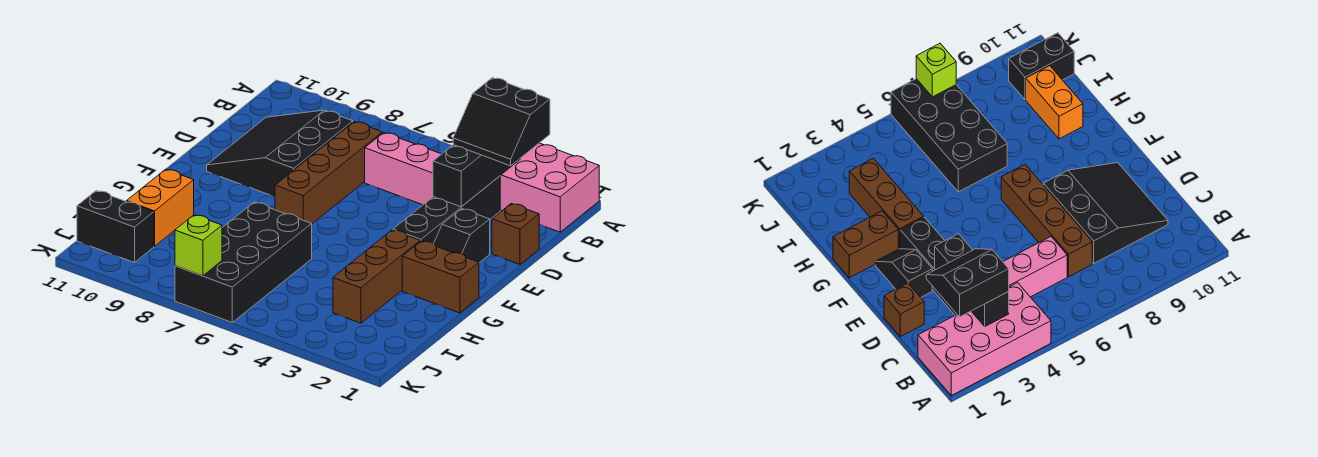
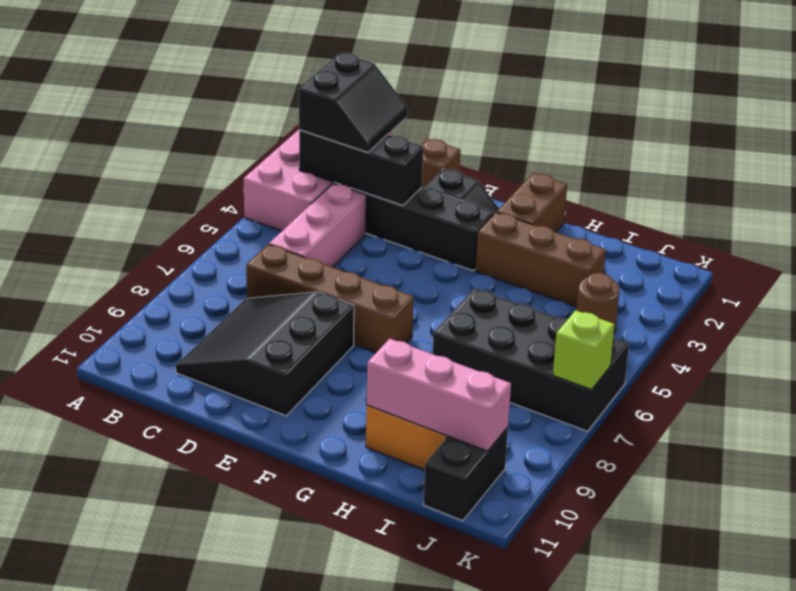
black slope C8:E10 level 1 top 8 -> black slope C8:E10 level 1 top E
none -> pink brick H10:J10 level 2
none -> brown round brick J4 level 1

